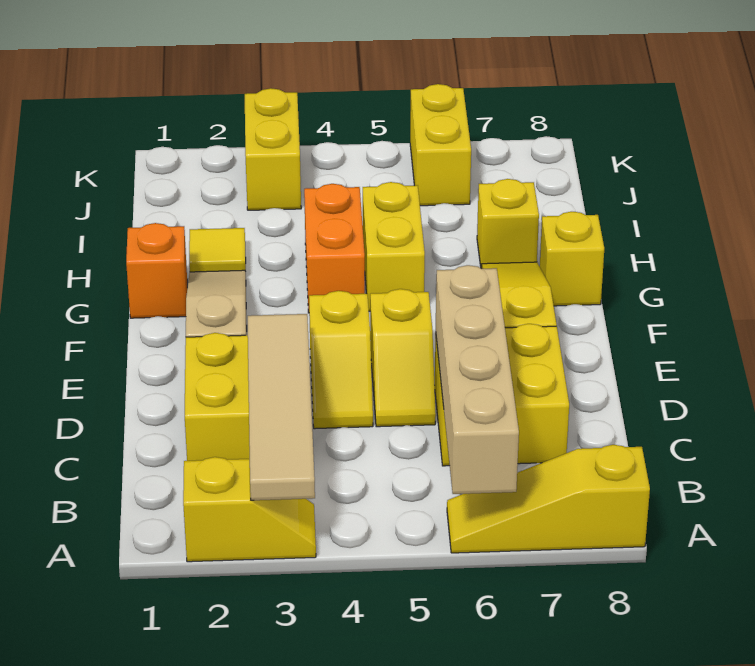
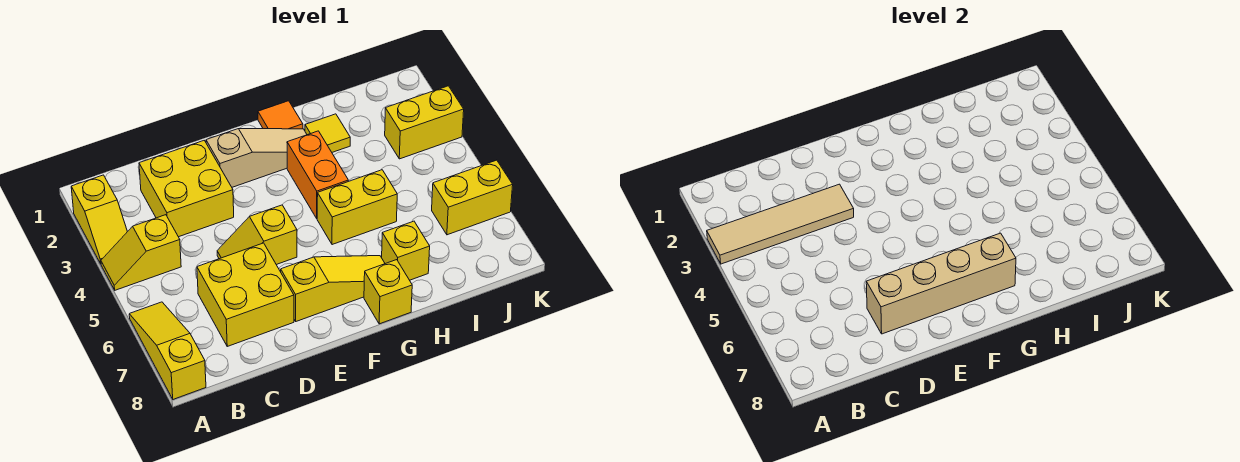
tan brick A6:D6 level 2 -> tan brick D7:G7 level 2
yellow slope D4:E4 level 1 top E -> yellow slope A4:B4 level 1 top B
orange brick G1 level 1 -> orange tile G1 level 1
orange brick G4:H4 level 1 -> orange brick G3:G4 level 1

